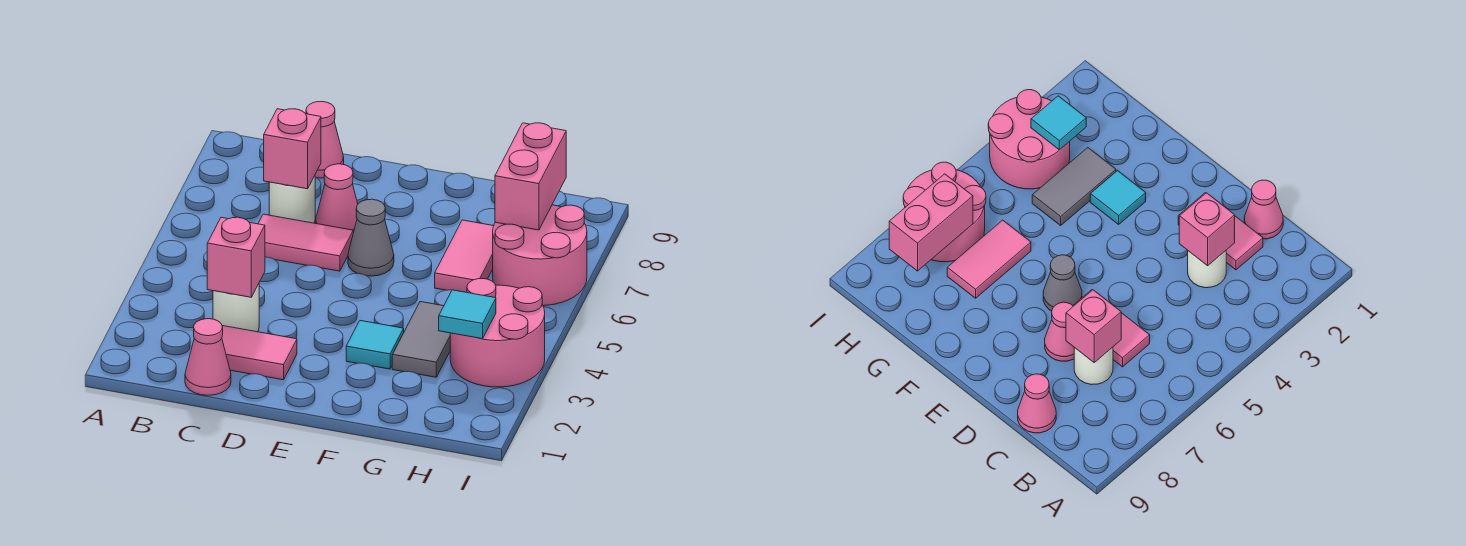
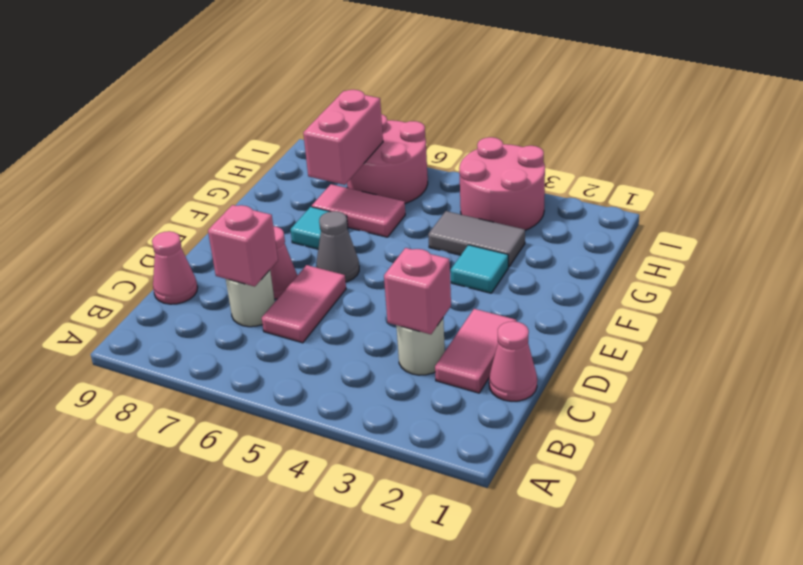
cyan tile H3 level 2 -> cyan tile F7 level 1
pink brick H7:H8 level 2 -> pink brick G7:H7 level 2

